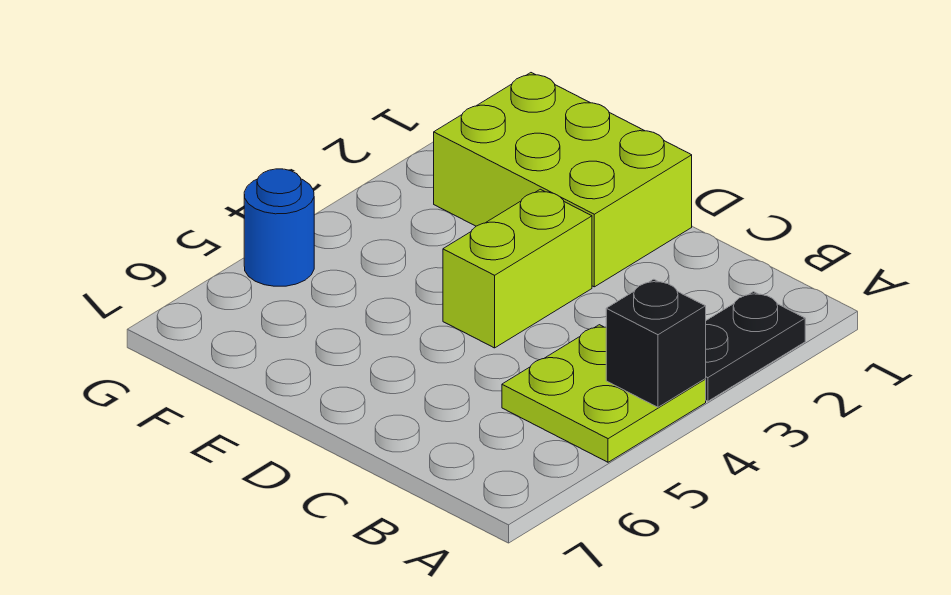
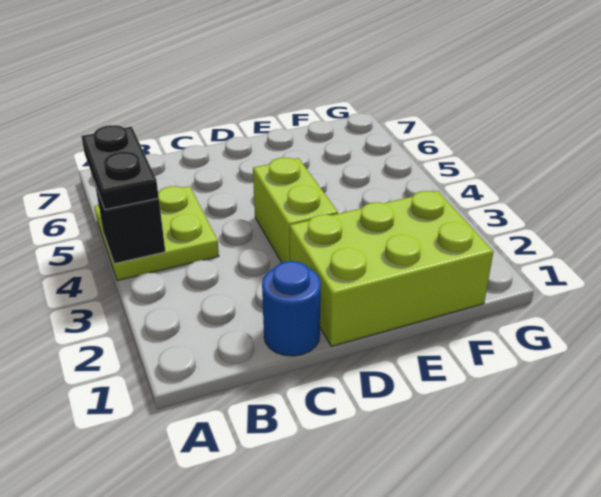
black plate A2:A3 level 1 -> black plate A4:A5 level 3
blue round brick G5 level 1 -> blue round brick C1 level 1

